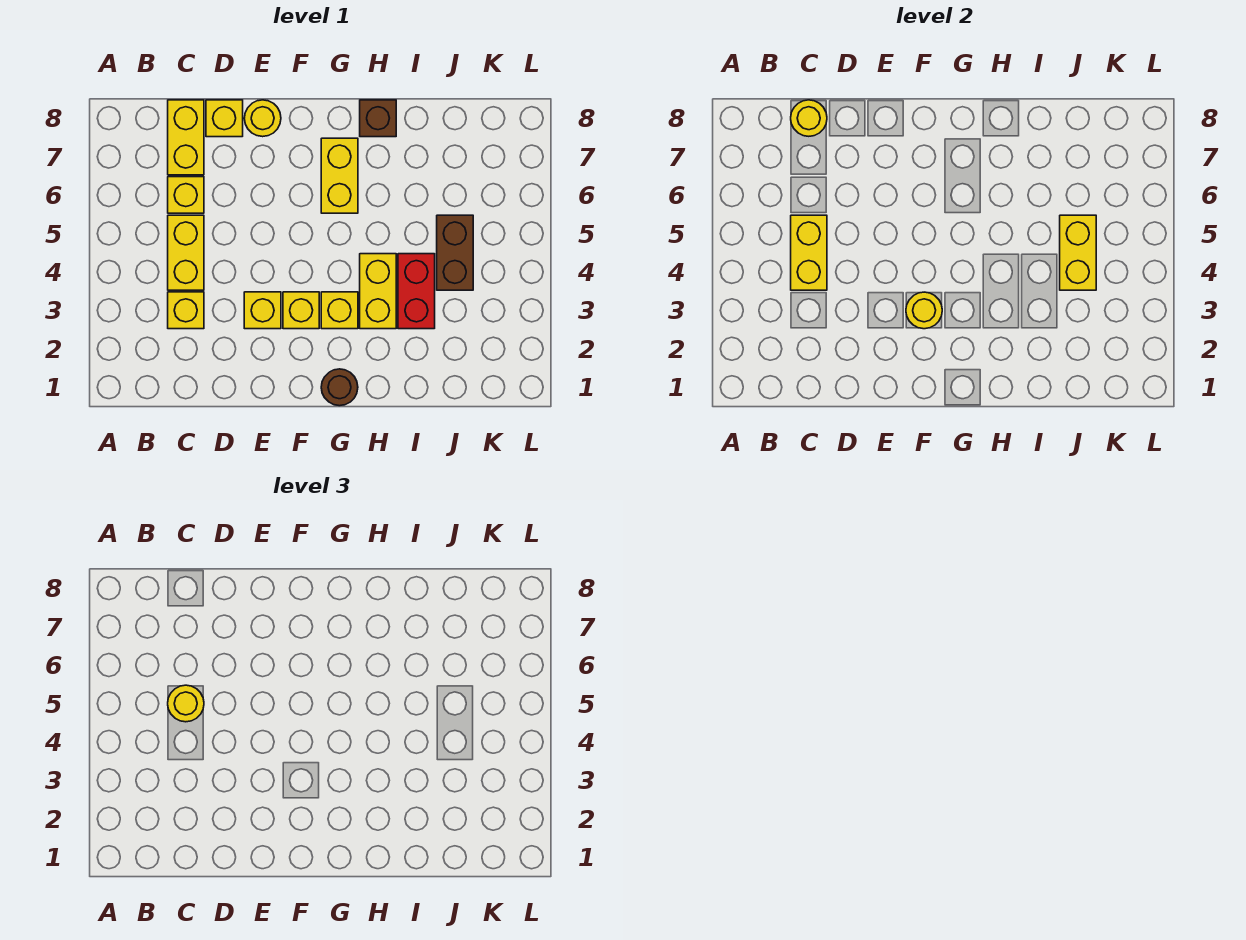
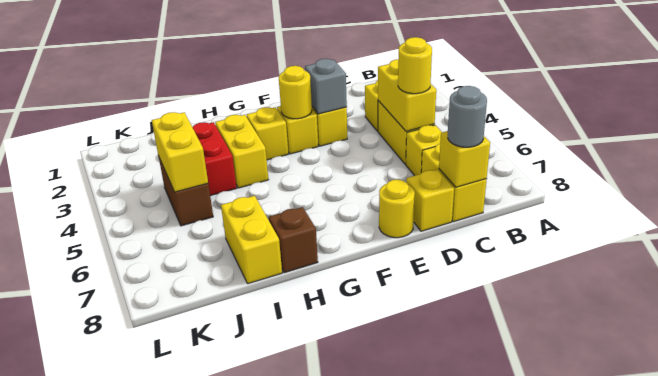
yellow round brick C8 level 2 -> yellow brick C8 level 2
none -> grey round brick C8 level 3
none -> grey brick E3 level 2
brown round brick G1 level 1 -> none
yellow brick G6:G7 level 1 -> yellow brick I7:I8 level 1

